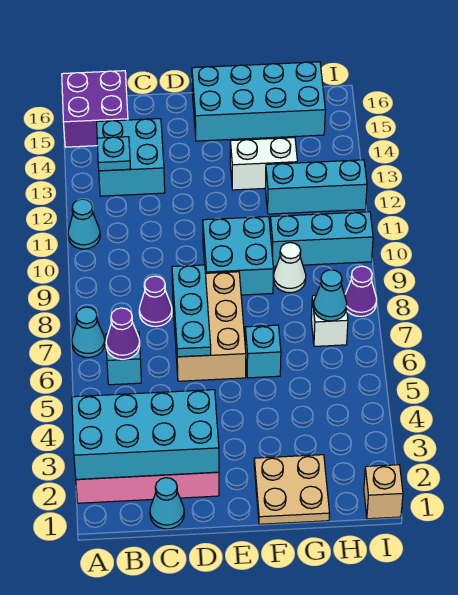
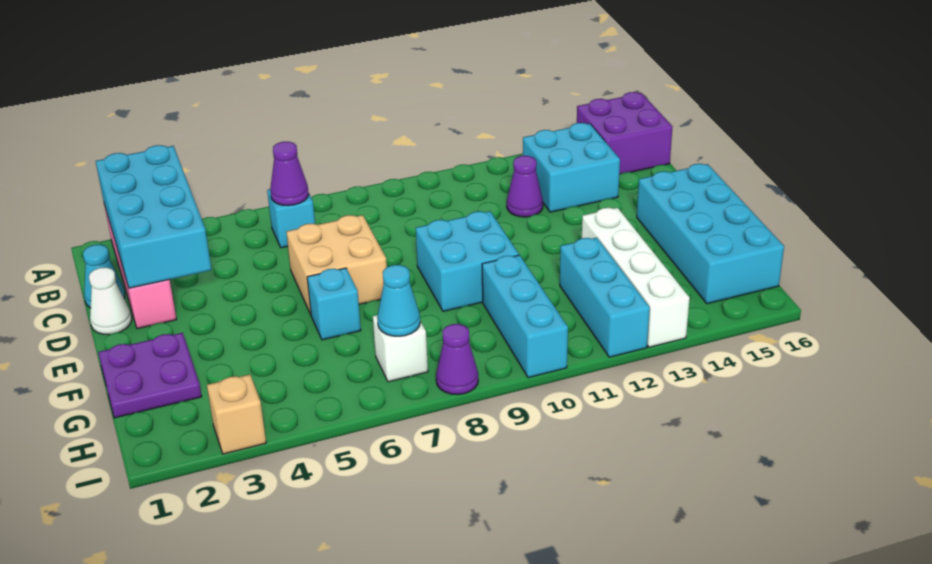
cyan cone A7 level 1 -> none
cyan cone A11 level 1 -> none
cyan plate B13 level 2 -> none
purple cone C8 level 1 -> purple cone C12 level 1
tan brick D6:E8 level 1 -> tan brick D6:E7 level 1
cyan plate D6:D8 level 2 -> none
tan plate F1:G2 level 1 -> purple plate F1:G2 level 1
white brick F13:G13 level 1 -> white brick F13:I13 level 1
white cone G9 level 1 -> white cone D1 level 1
tan brick I1 level 1 -> tan brick I3 level 1

